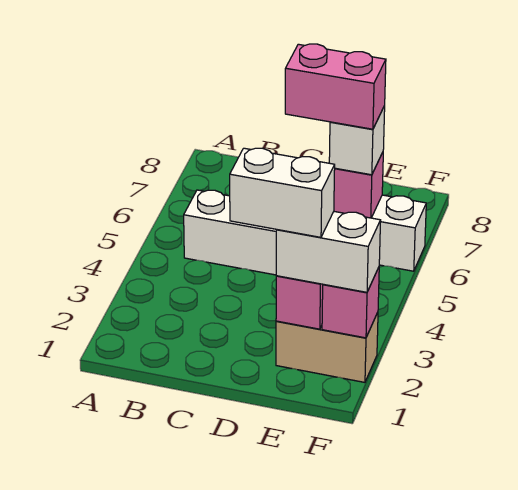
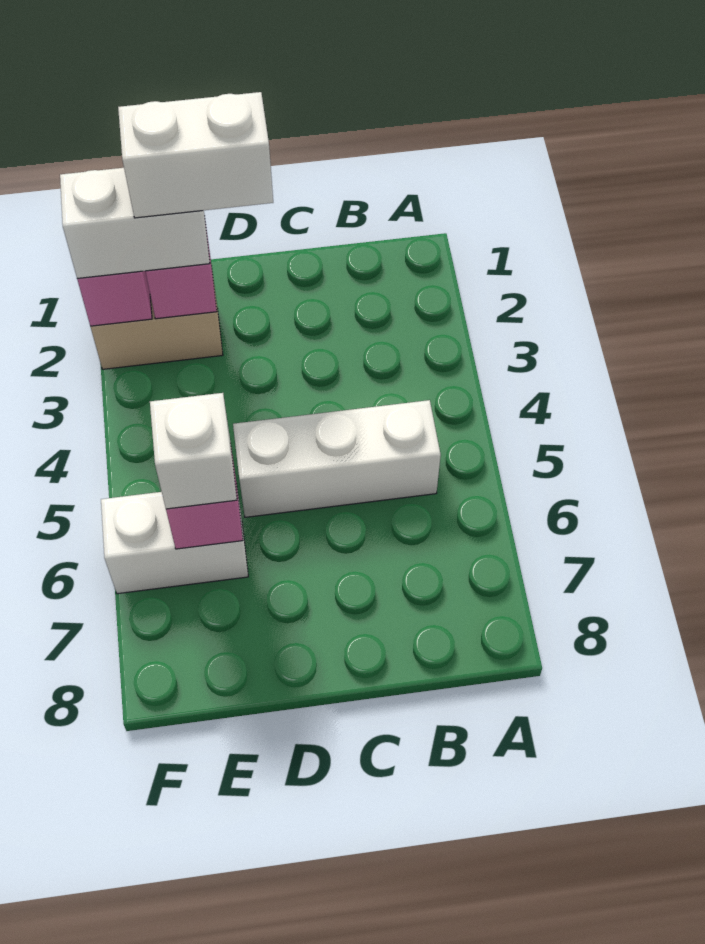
pink brick D6:E6 level 4 -> none

